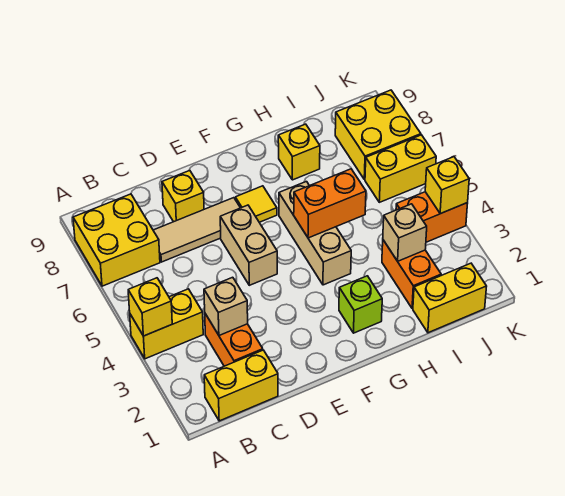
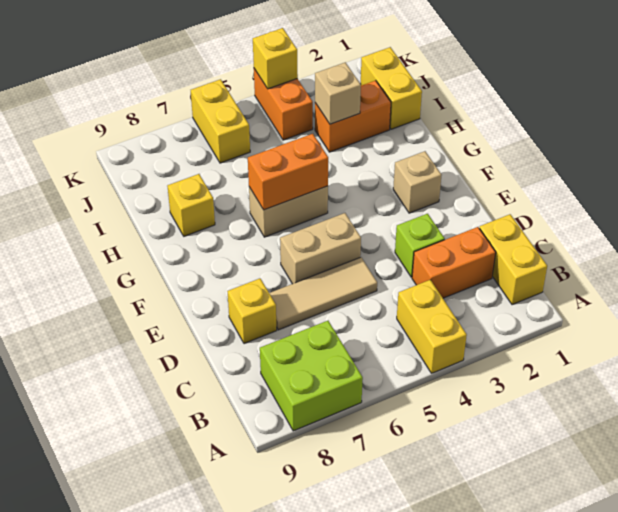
yellow brick A4 level 2 -> none
yellow brick A7:B8 level 1 -> lime brick A7:B8 level 1
tan brick C3 level 2 -> tan brick F2 level 1
tan tile C7:E7 level 1 -> tan tile D5:D7 level 1
yellow tile F7 level 1 -> none
lime brick G2 level 1 -> lime brick D3 level 1
tan brick G4:G6 level 1 -> tan brick G5:G6 level 1
orange brick G5:H5 level 2 -> orange brick G5:G6 level 2
yellow brick J7:K8 level 1 -> none

